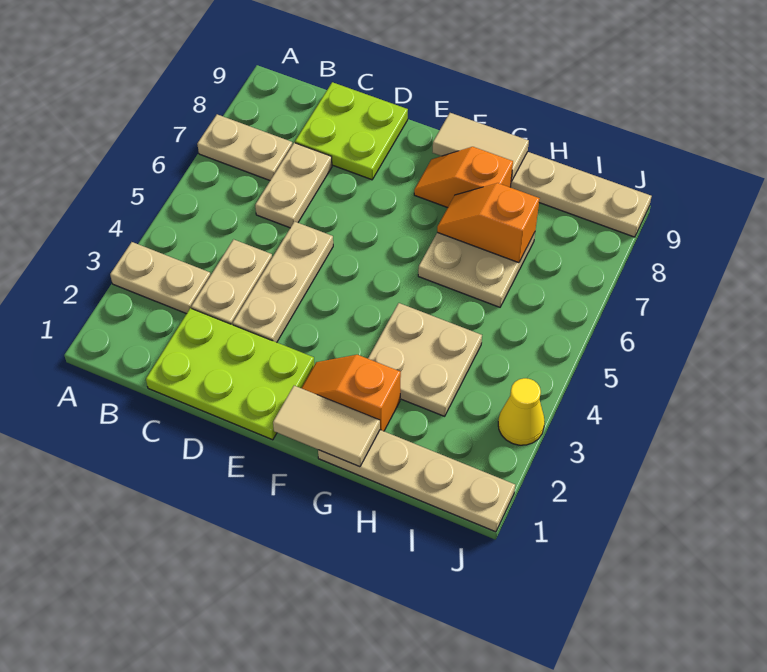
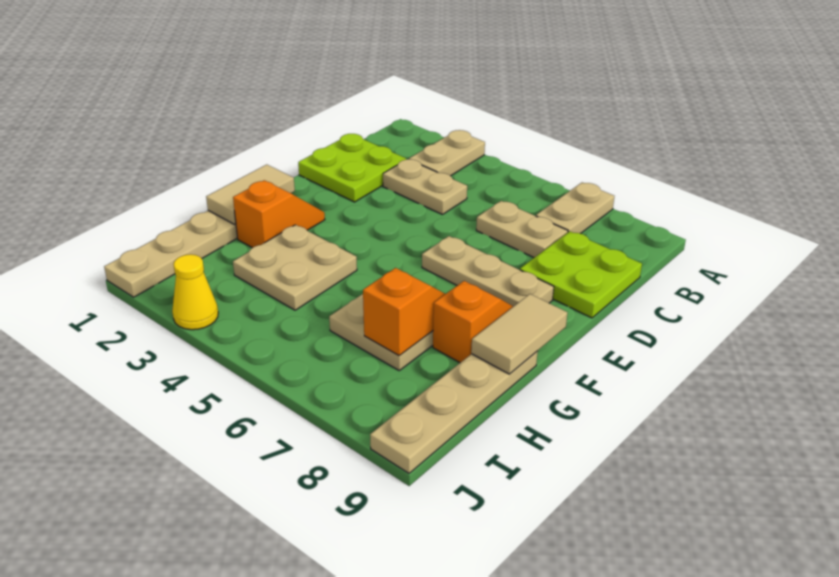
lime plate C1:E2 level 1 -> lime plate C1:D2 level 1
tan plate D3:D5 level 1 -> tan plate E6:E8 level 1

